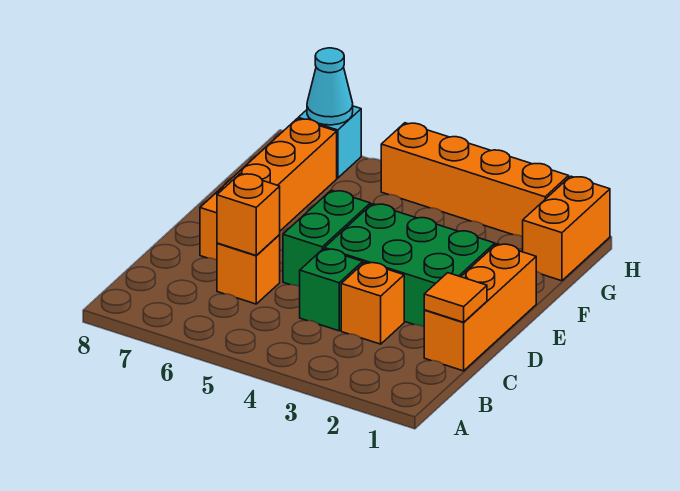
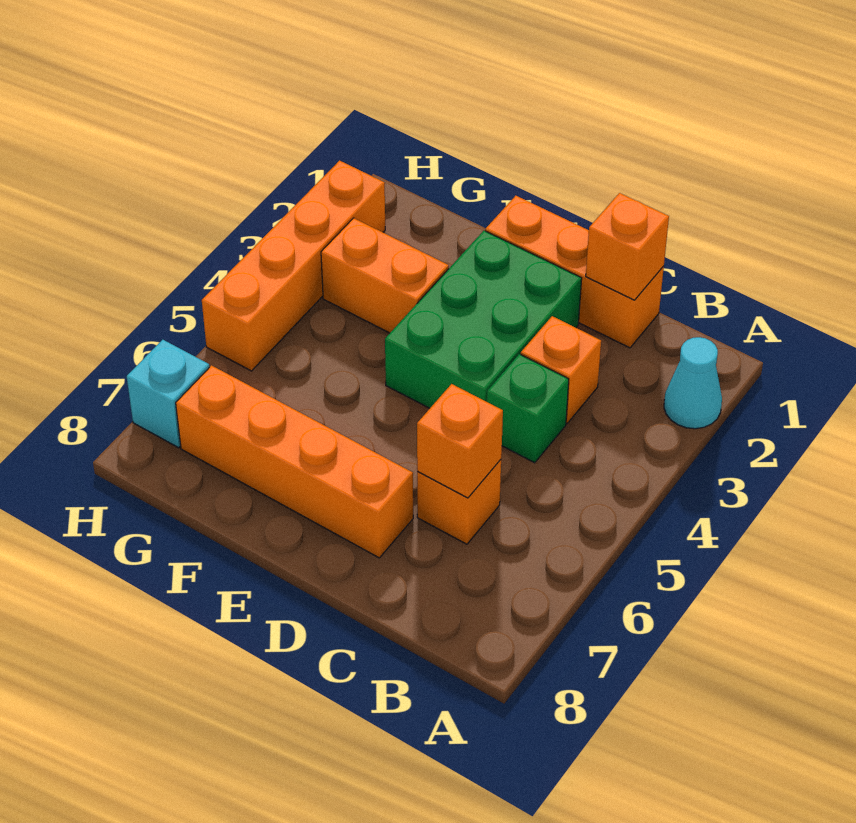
orange tile C1 level 2 -> orange brick C1 level 2
green brick D5:E5 level 1 -> none
orange brick G1:H1 level 1 -> orange brick F3:G3 level 1
cyan cone H7 level 2 -> cyan cone A2 level 1

